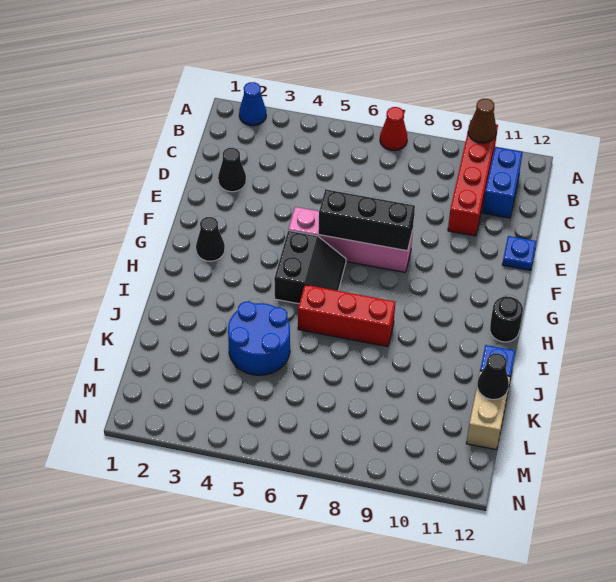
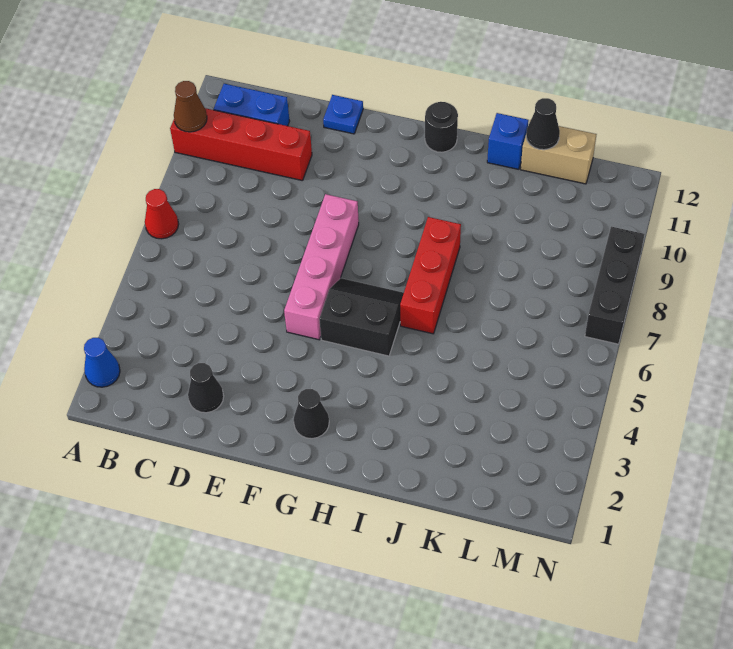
black brick F6:F8 level 2 -> black brick N7:N9 level 1
blue round brick J4:K5 level 1 -> none

